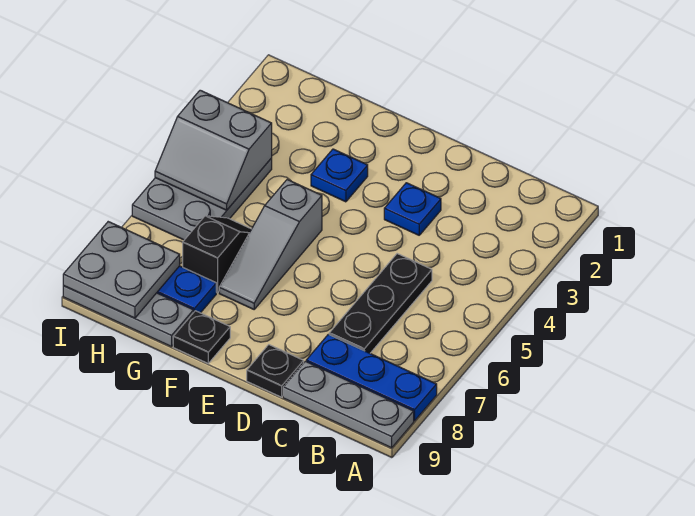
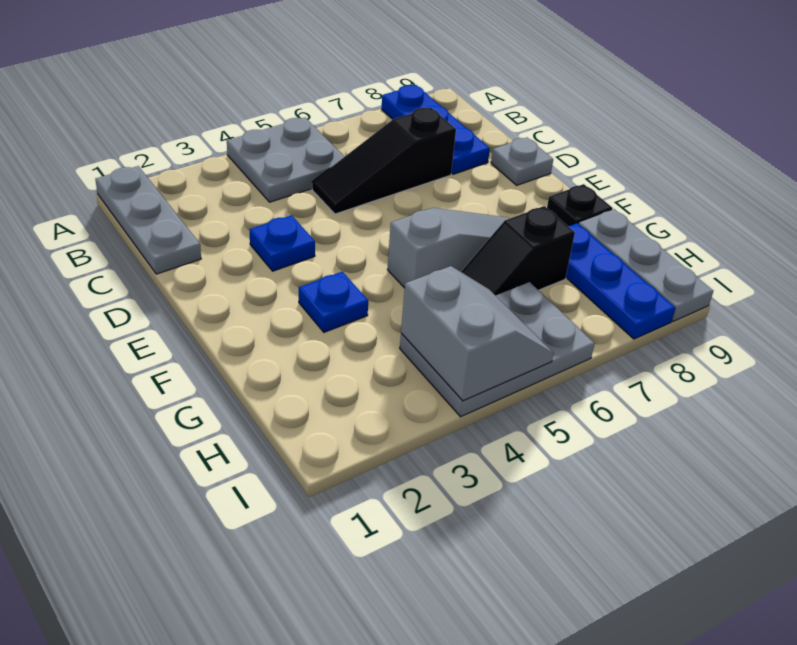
grey plate A9:C9 level 1 -> grey plate A1:C1 level 1
black plate C5:C7 level 1 -> black slope C5:C7 level 1 top 7
black plate D9 level 1 -> grey plate D9 level 1
grey plate H8:I9 level 2 -> grey plate A4:B5 level 1

